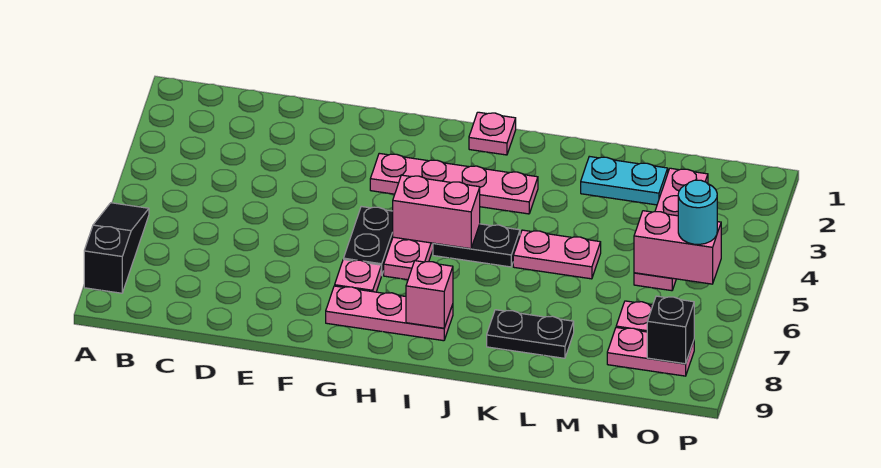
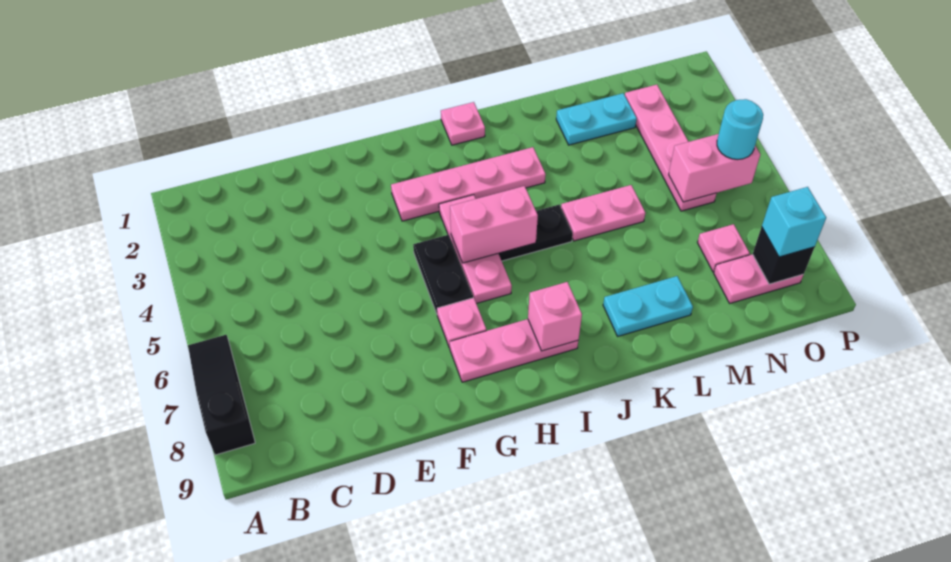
black plate K8:L8 level 1 -> cyan plate K8:L8 level 1
none -> cyan brick O8 level 3

